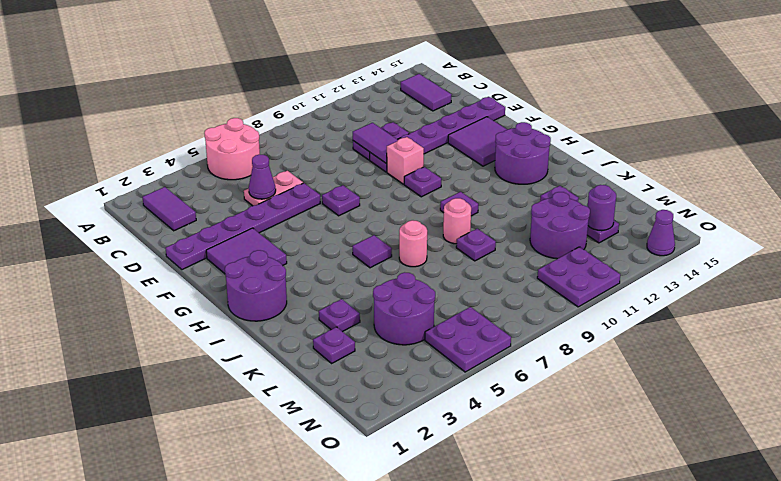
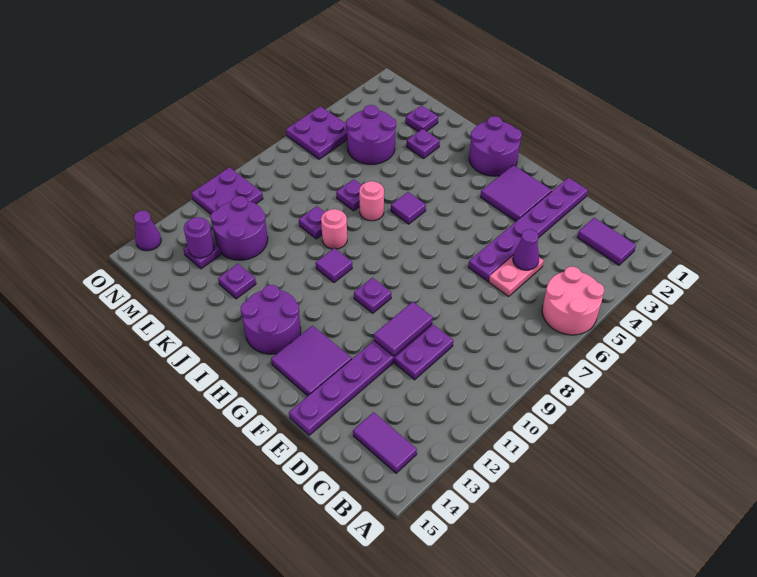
purple tile D10:E10 level 2 -> purple tile E10:E11 level 2
purple plate F7 level 1 -> purple plate K7 level 1
pink brick F10 level 1 -> none

